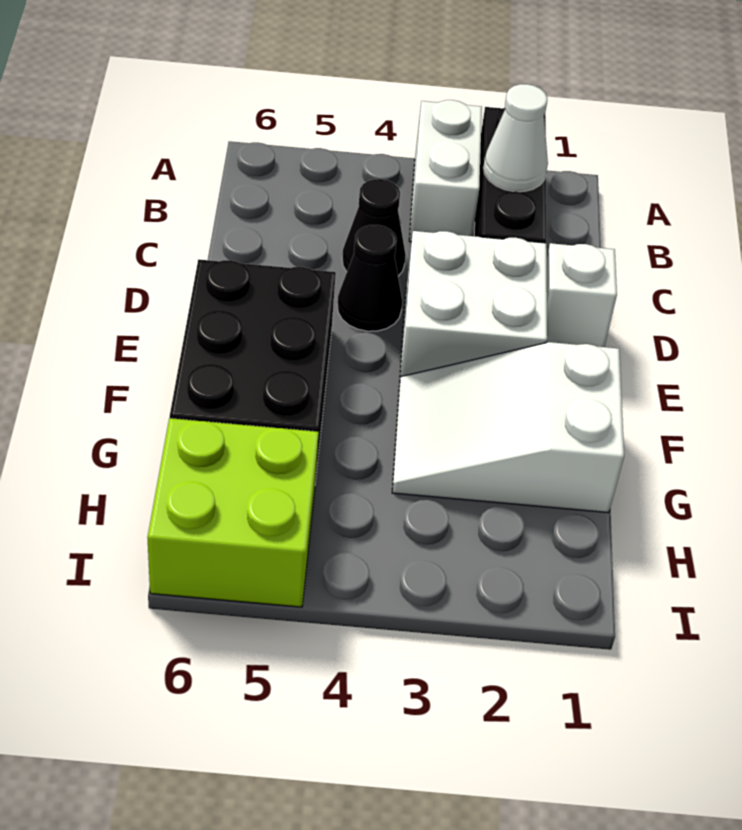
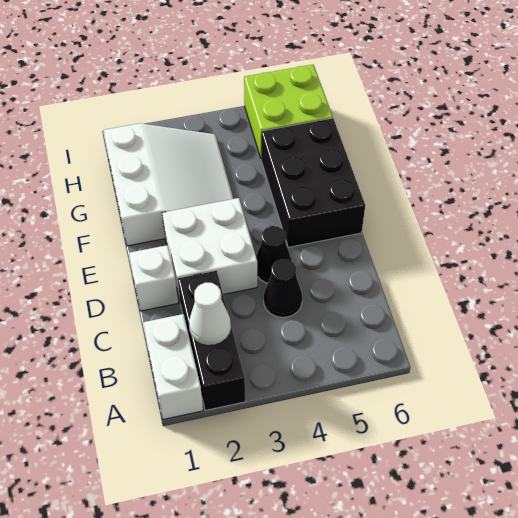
white brick A3:B3 level 1 -> white brick A1:B1 level 1
white slope F1:G3 level 1 top 1 -> white slope F1:H3 level 1 top 1

